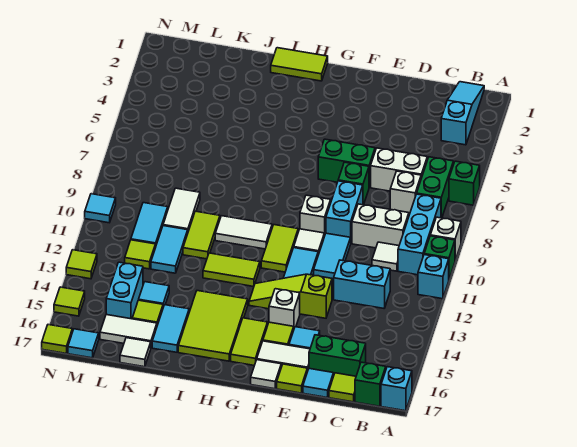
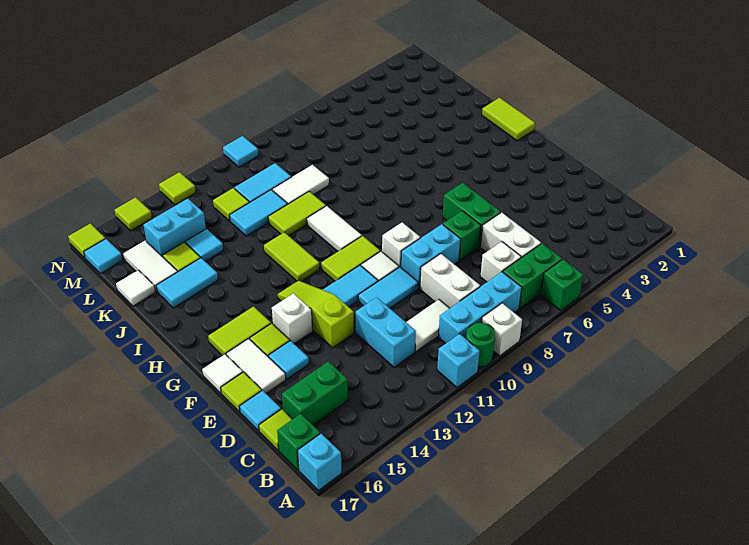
green brick A10 level 1 -> green round brick A10 level 1
cyan slope B1:B3 level 1 top 3 -> none
white tile C10 level 1 -> white tile C10:C11 level 1
green brick C16:D16 level 1 -> green brick C15:C16 level 1
lime tile H14:I16 level 1 -> none

